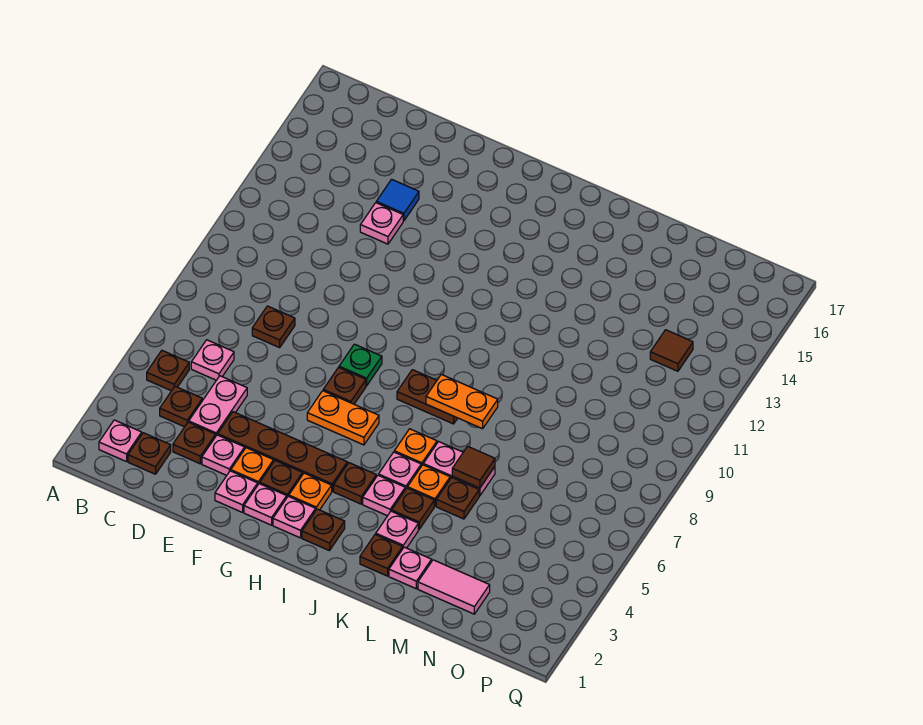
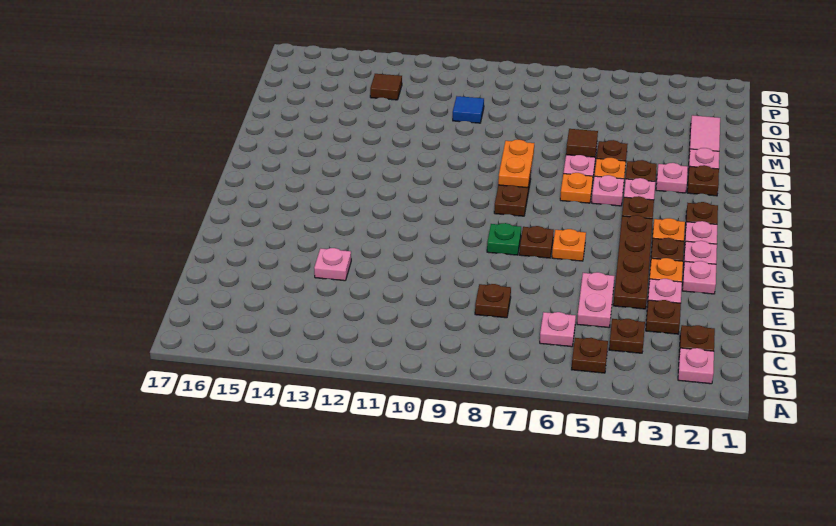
pink plate D4:D5 level 1 -> pink plate D5:E5 level 1
blue tile E14 level 1 -> blue tile N10 level 1
orange plate G6:H6 level 1 -> orange plate G6 level 1

